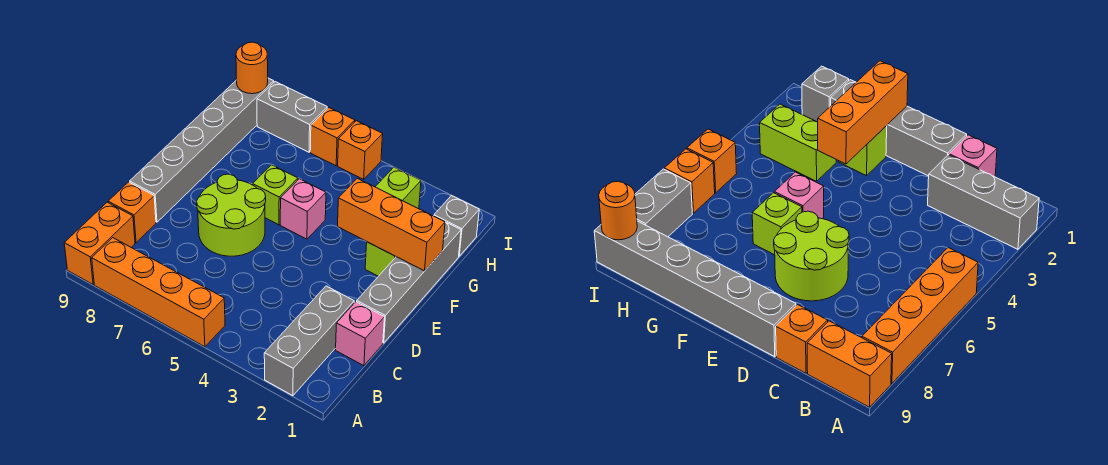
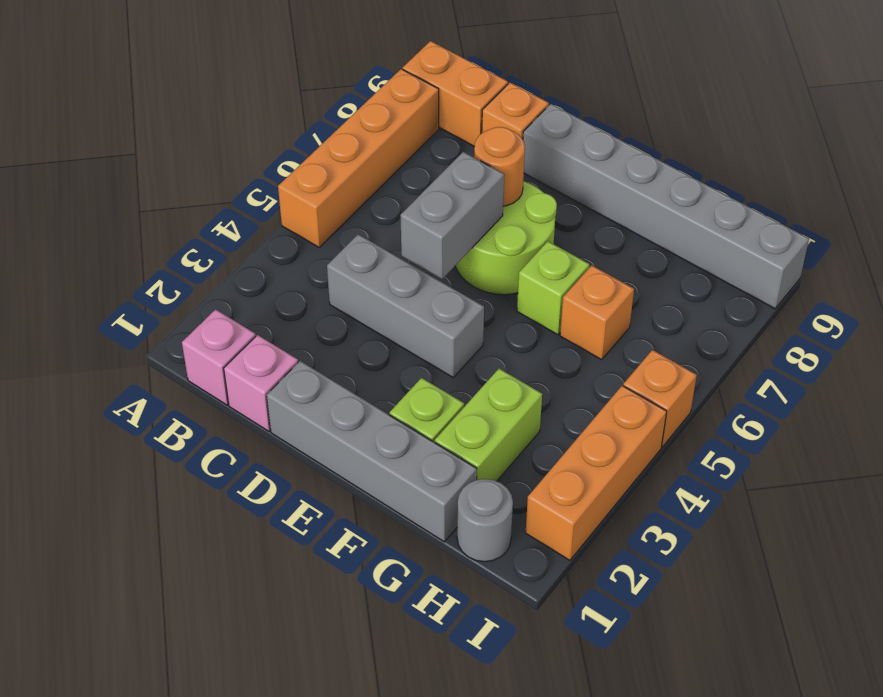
grey brick A2:C2 level 1 -> grey brick C4:E4 level 1
orange brick F1:F3 level 2 -> orange brick I2:I4 level 1
pink brick F5 level 1 -> pink brick B1 level 1
lime brick G3:H3 level 1 -> lime brick G2:G3 level 1
grey brick H1 level 1 -> grey round brick H1 level 1
orange brick I6 level 1 -> orange brick G6 level 1
grey brick I7:I8 level 1 -> grey brick D5:D6 level 2
orange round brick I9 level 2 -> orange round brick D7 level 2

